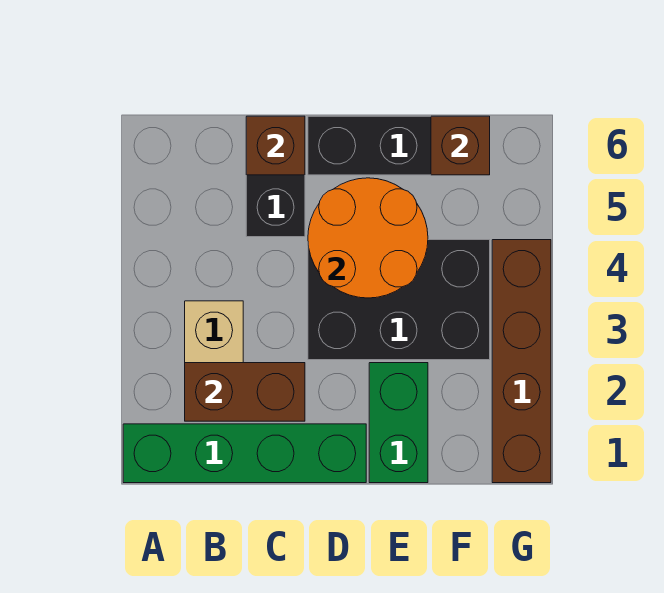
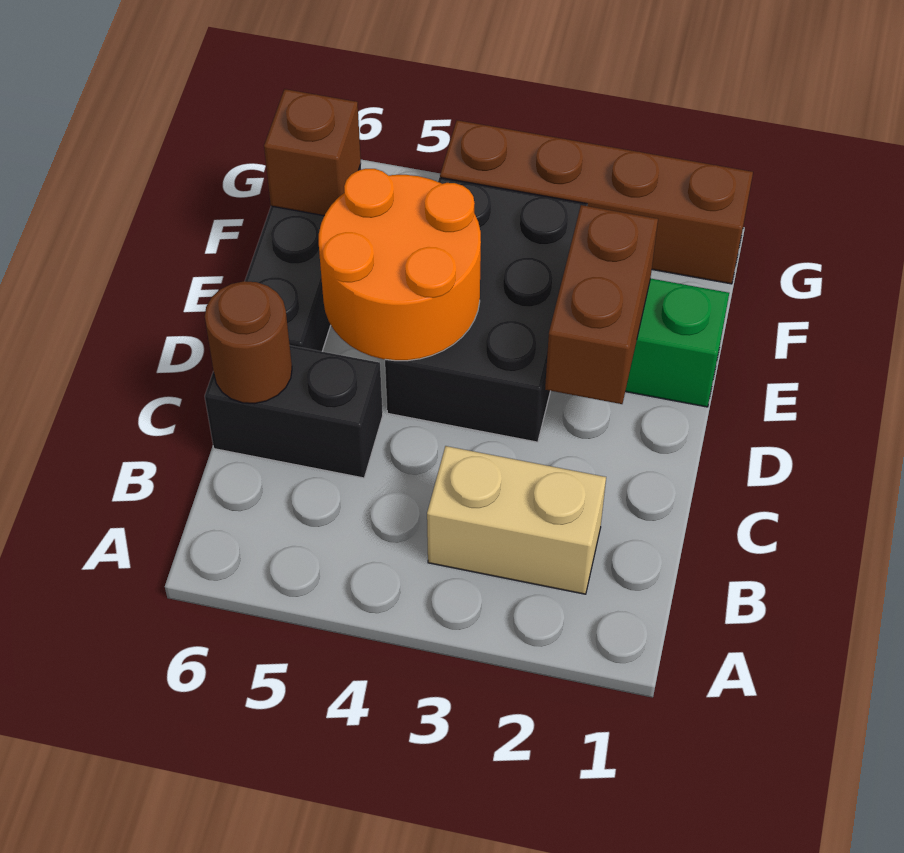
green brick A1:D1 level 1 -> none
brown brick B2:C2 level 2 -> brown brick D2:E2 level 2
brown brick C6 level 2 -> brown round brick C6 level 2

